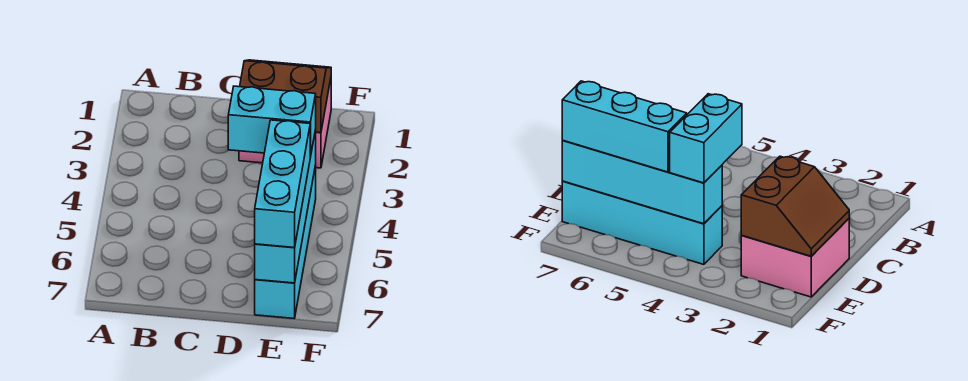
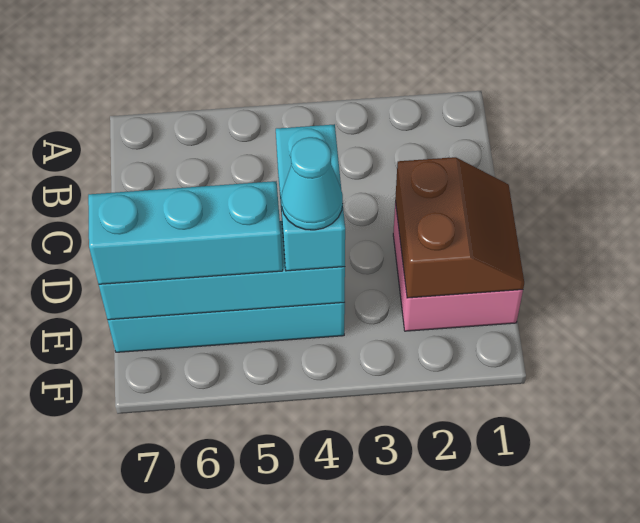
none -> cyan cone E4 level 4

